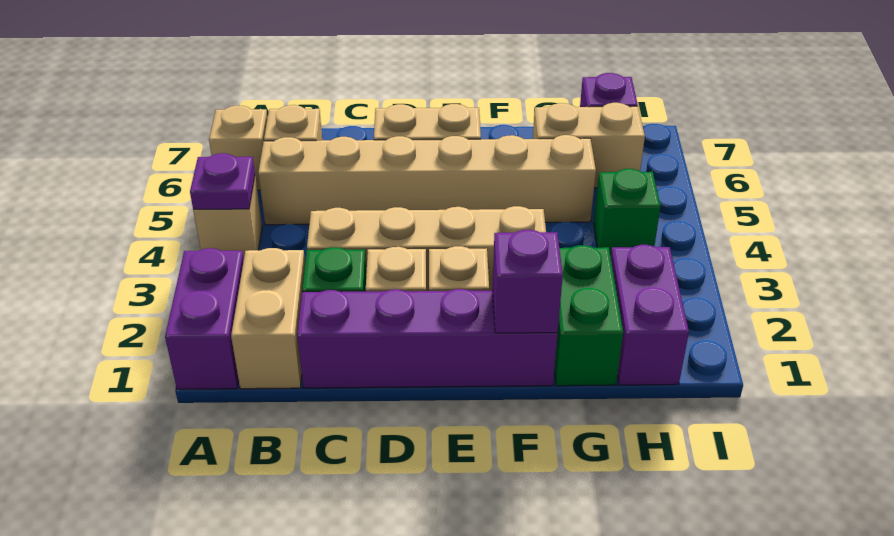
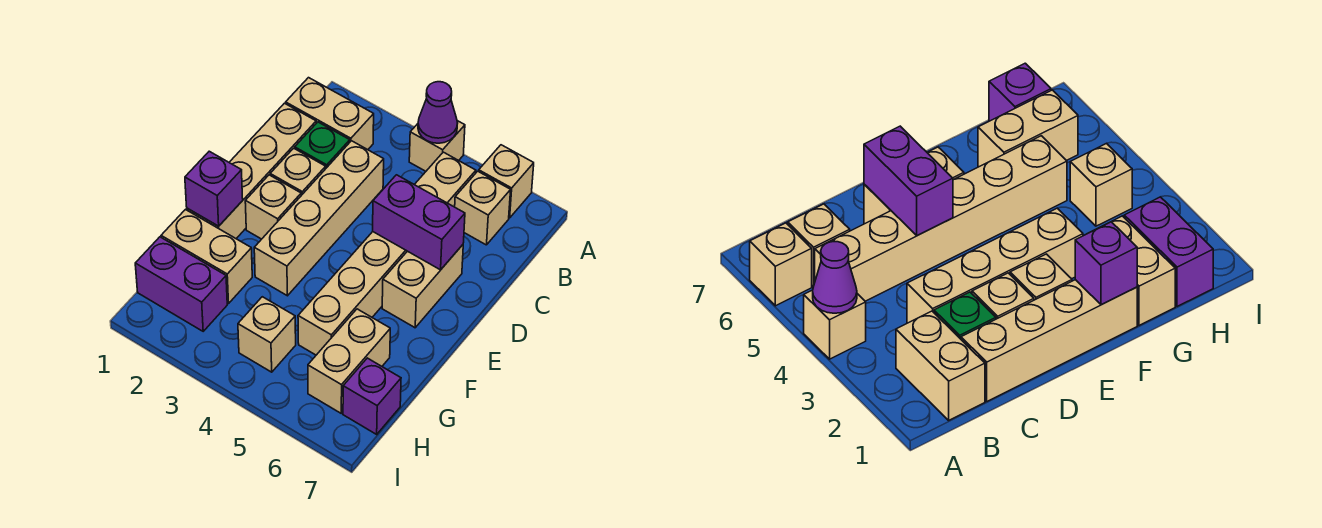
purple brick A1:A2 level 1 -> purple brick D5:D6 level 2
purple plate A4 level 2 -> purple cone A4 level 2
purple brick C1:F1 level 1 -> tan brick C1:F1 level 1
green brick G1:G2 level 1 -> tan brick G1:G2 level 1
green brick H4 level 1 -> tan brick H4 level 1

